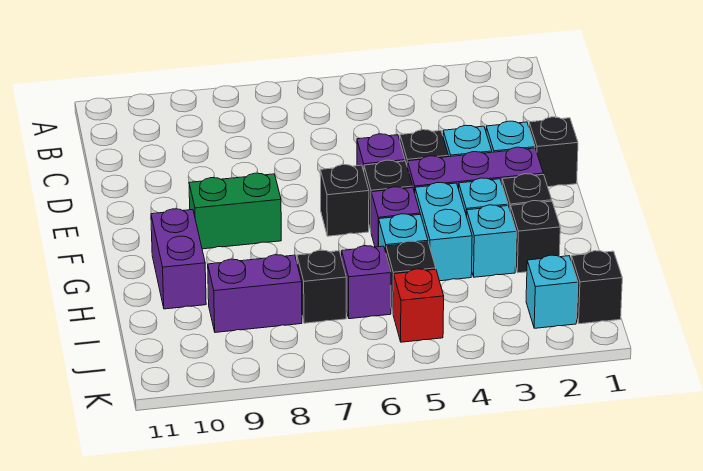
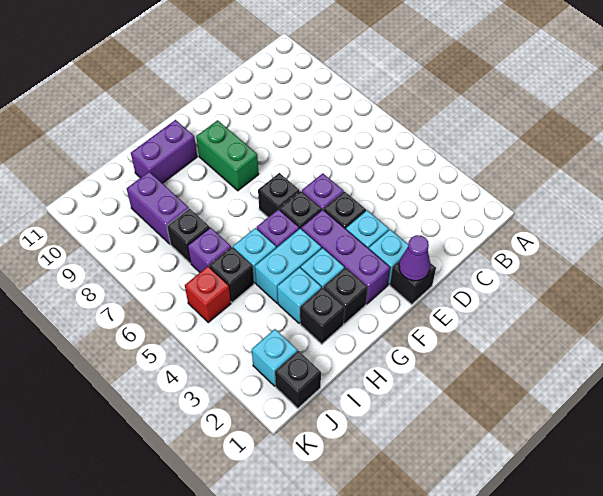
none -> purple cone E1 level 2

